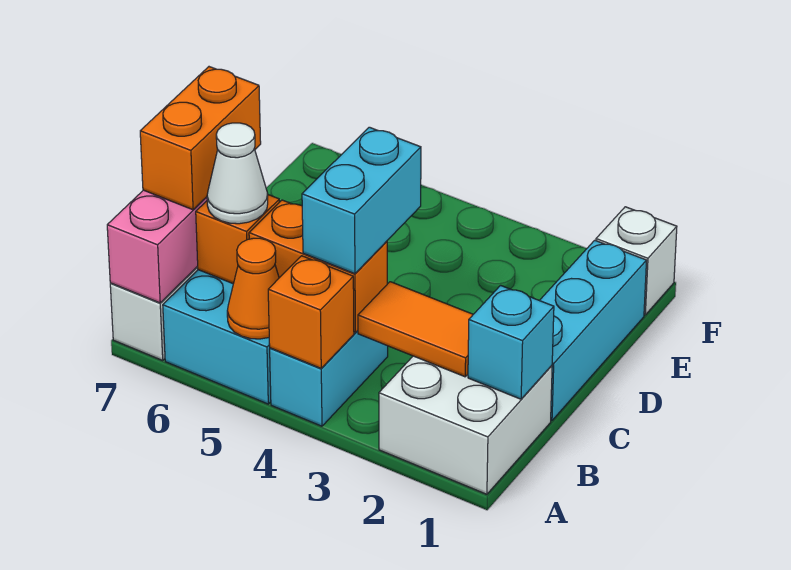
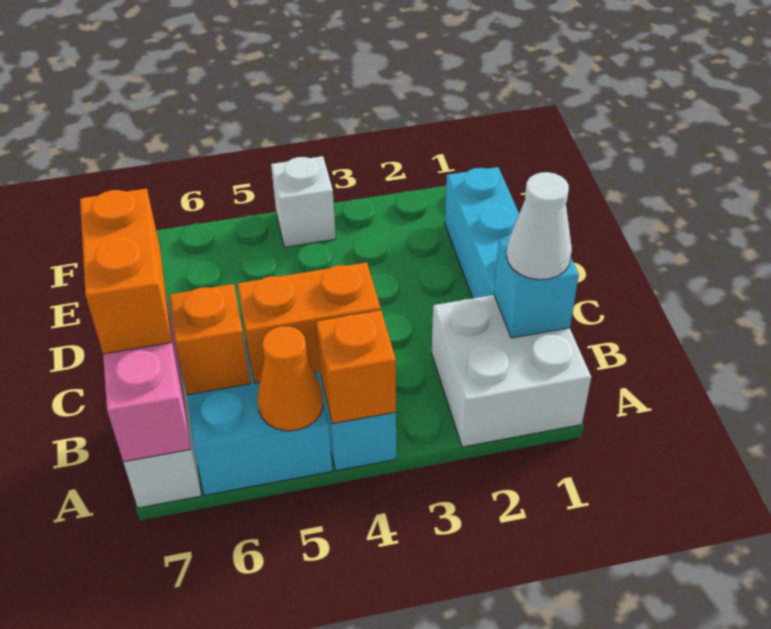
orange tile B2:B3 level 2 -> none
cyan brick B4:C4 level 3 -> none
white cone B6 level 3 -> white cone B1 level 3
white brick F1 level 1 -> white brick F4 level 1

